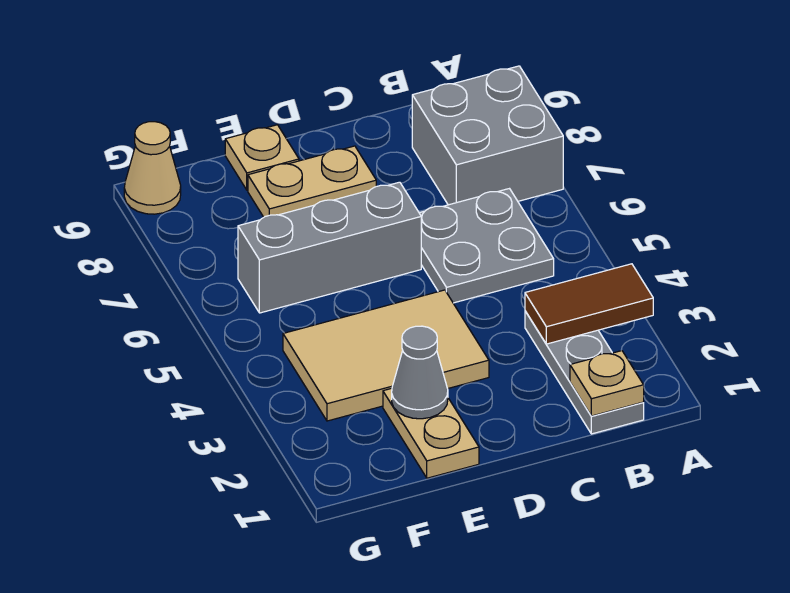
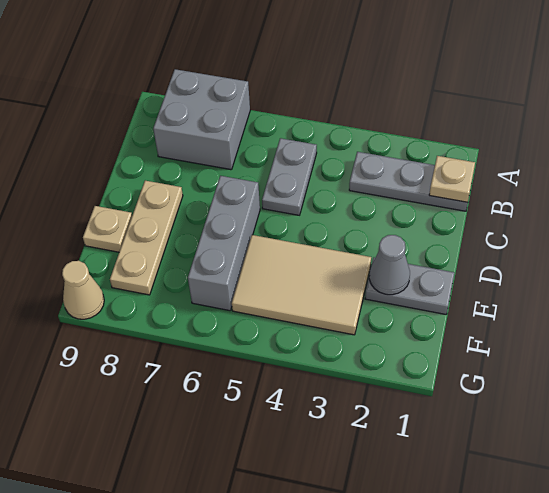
brown tile A3:B3 level 2 -> none
grey plate B5:C6 level 1 -> grey plate B5:C5 level 1
tan tile D3:F4 level 1 -> tan tile E3:F5 level 1
tan plate D8:E8 level 1 -> tan plate D8:F8 level 1
tan plate E1:E2 level 1 -> grey plate E1:E2 level 1

